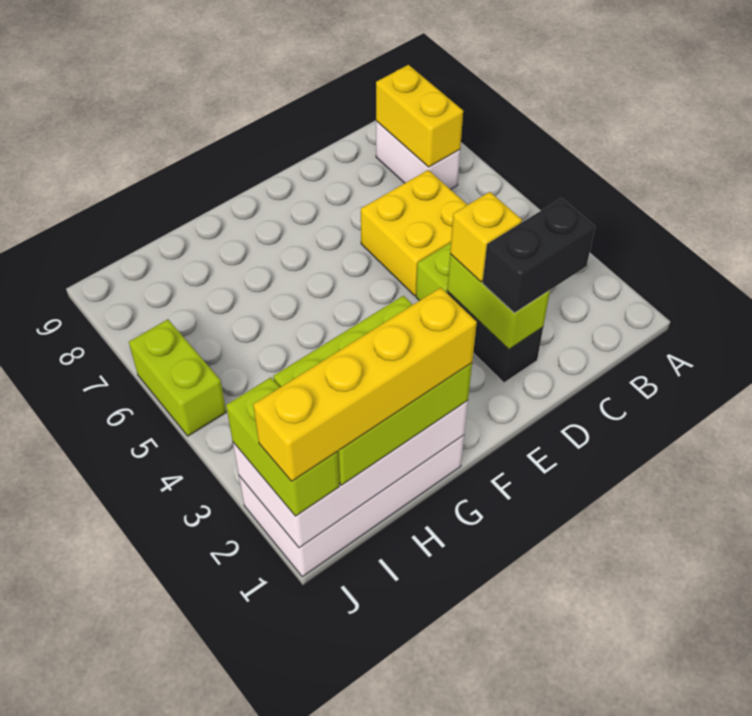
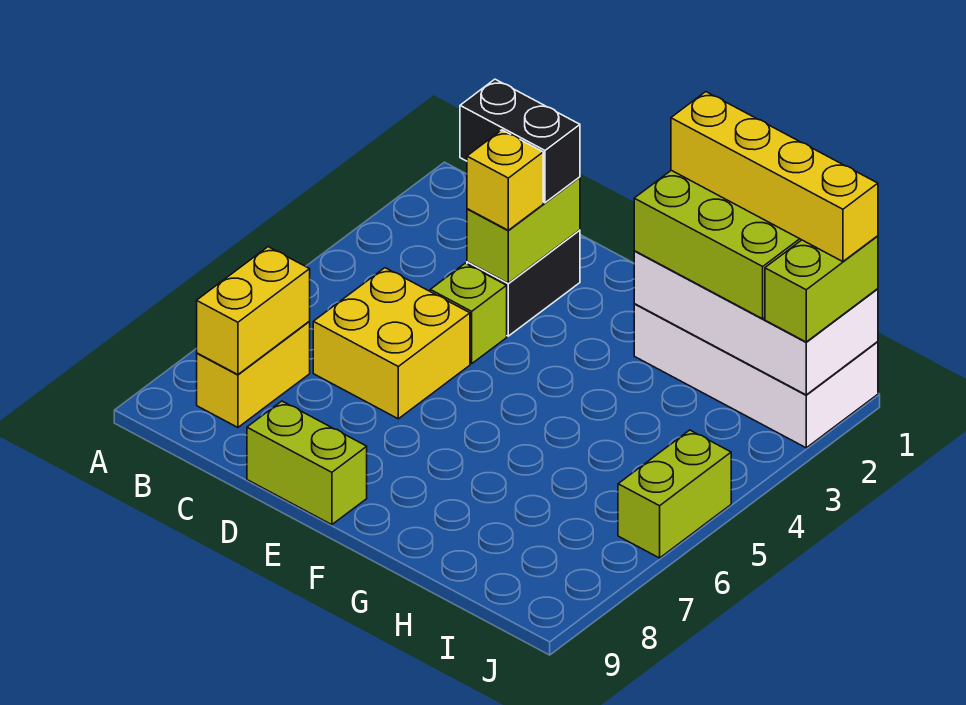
white brick B7:B8 level 1 -> yellow brick B7:B8 level 1
none -> lime brick D9:E9 level 1

